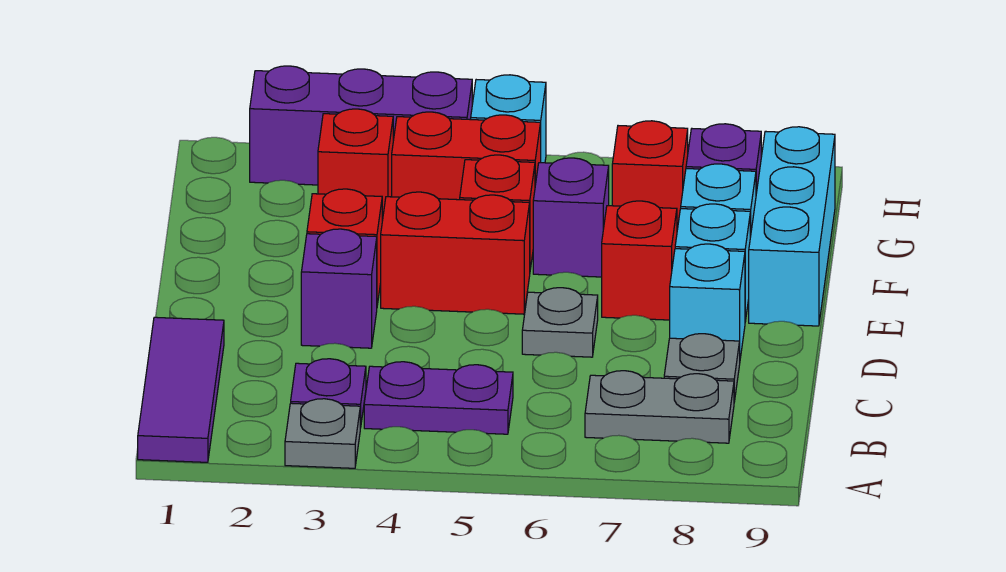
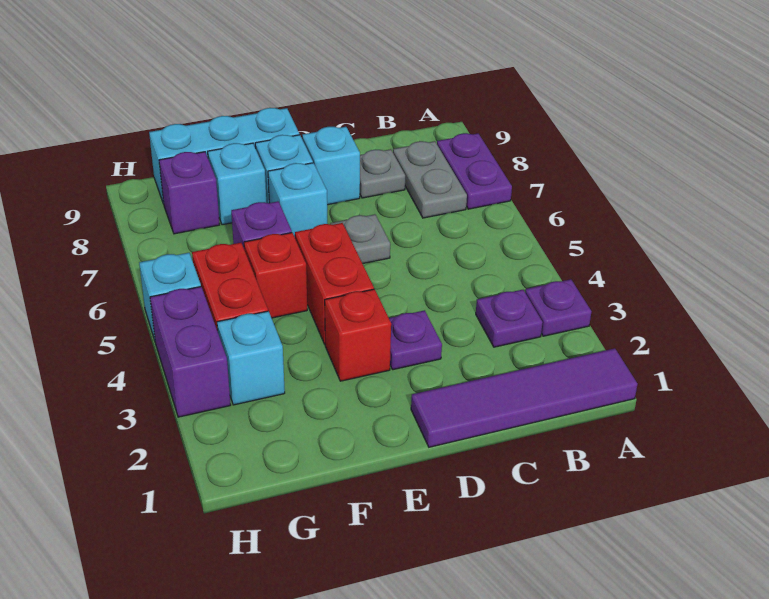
purple tile A1:C1 level 1 -> purple tile A1:D1 level 1
grey plate A3 level 1 -> purple plate A3 level 1
purple plate B4:B5 level 1 -> purple plate A7:A8 level 1
purple brick D3 level 1 -> purple plate D3 level 1
red brick E7 level 1 -> cyan brick E7 level 1
red brick G3 level 1 -> cyan brick G3 level 1
red brick G7 level 1 -> none
purple brick H2:H4 level 1 -> purple brick H3:H4 level 1

